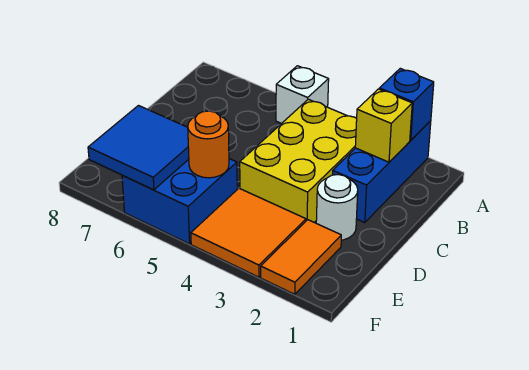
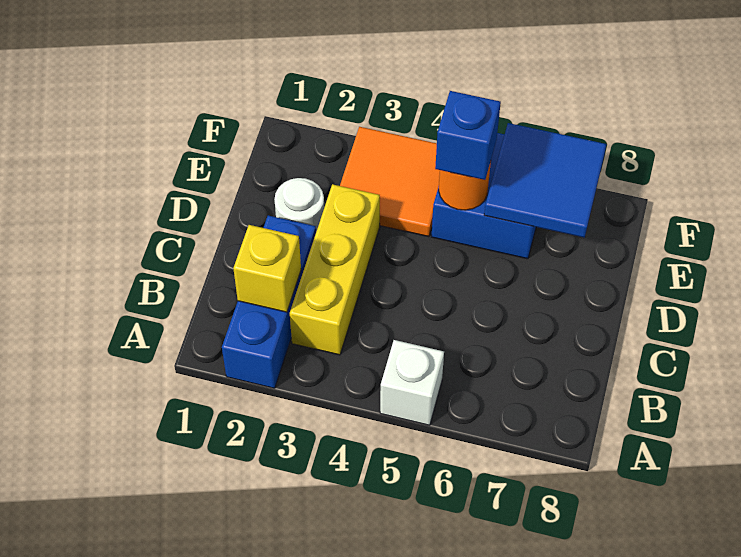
blue brick A2 level 2 -> blue brick E5 level 3
yellow brick B3:D4 level 1 -> yellow brick B3:D3 level 1
orange tile E2:F2 level 1 -> none

